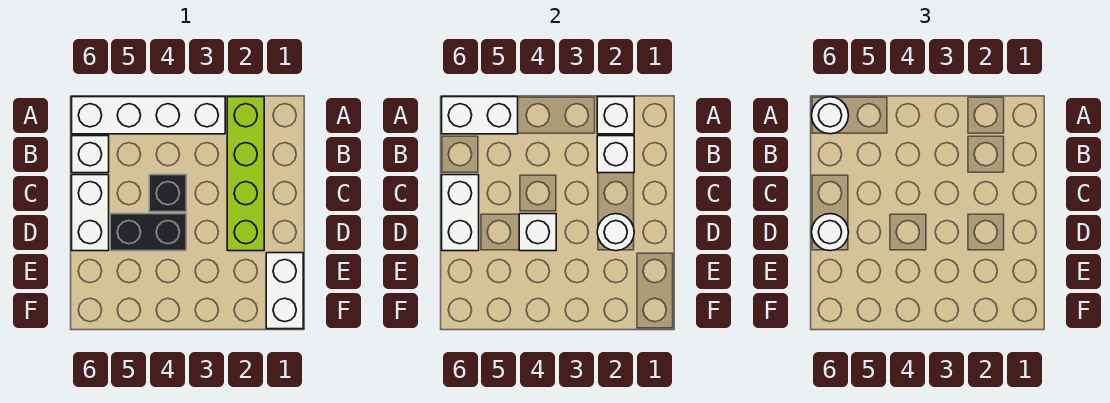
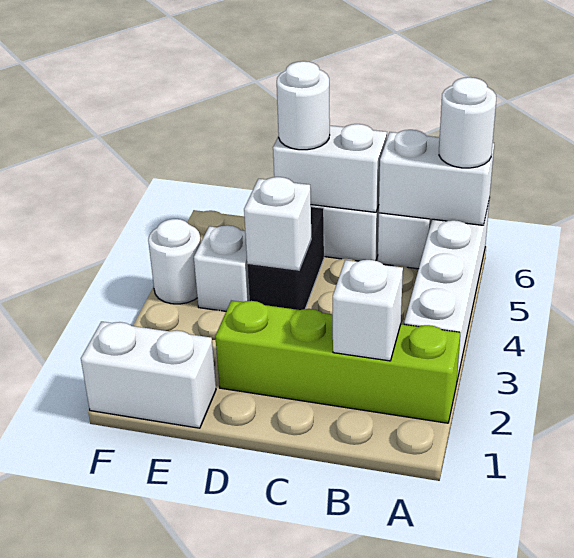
white brick A2 level 2 -> white brick E4 level 1
white brick A5:A6 level 2 -> white brick A6:B6 level 2
black brick C4 level 1 -> none
white round brick D2 level 2 -> white round brick F4 level 1

